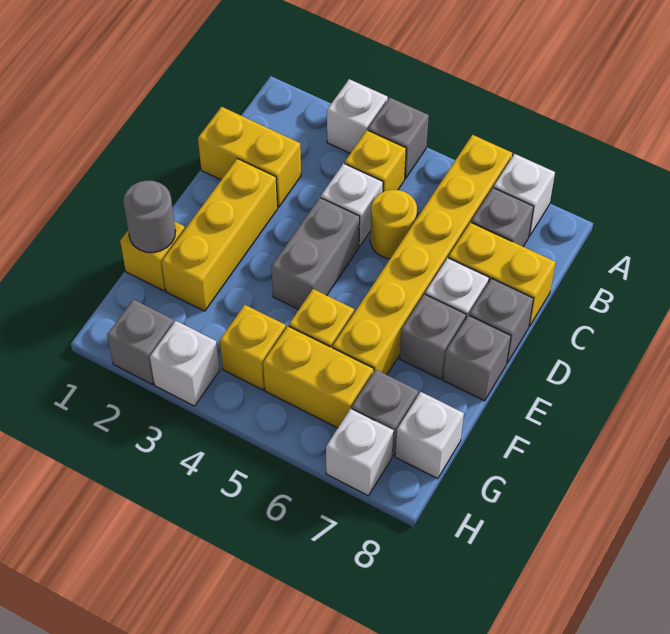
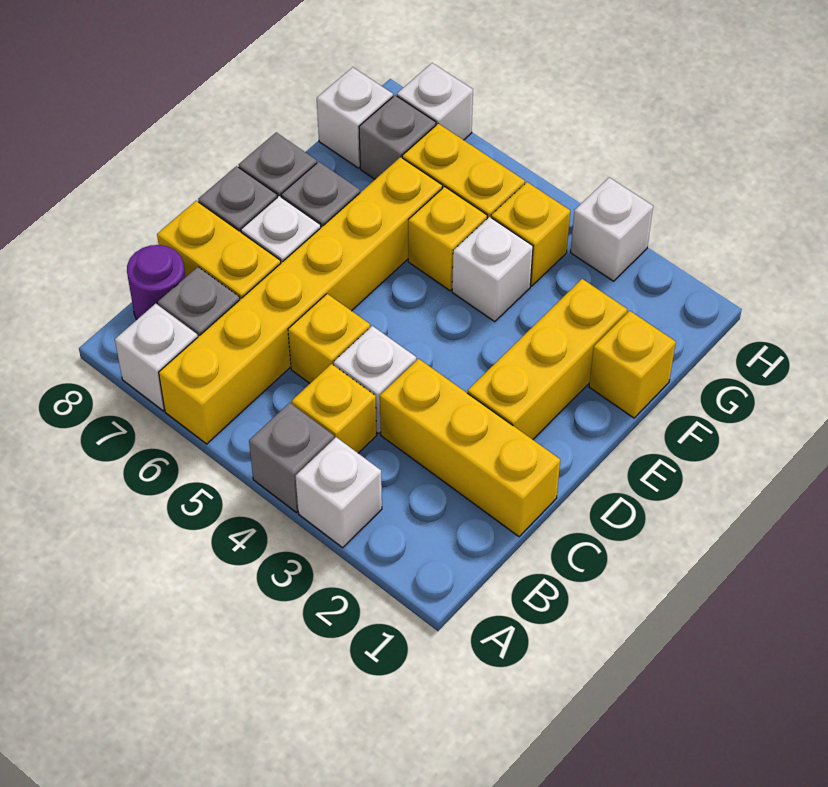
none -> purple round brick B8 level 1
yellow brick C1:C2 level 1 -> yellow brick C1:C3 level 1
yellow round brick C5 level 1 -> yellow brick C5 level 1
grey brick D4:E4 level 1 -> none
grey round brick F1 level 2 -> none
none -> white brick F4 level 1
grey brick H2 level 1 -> none

